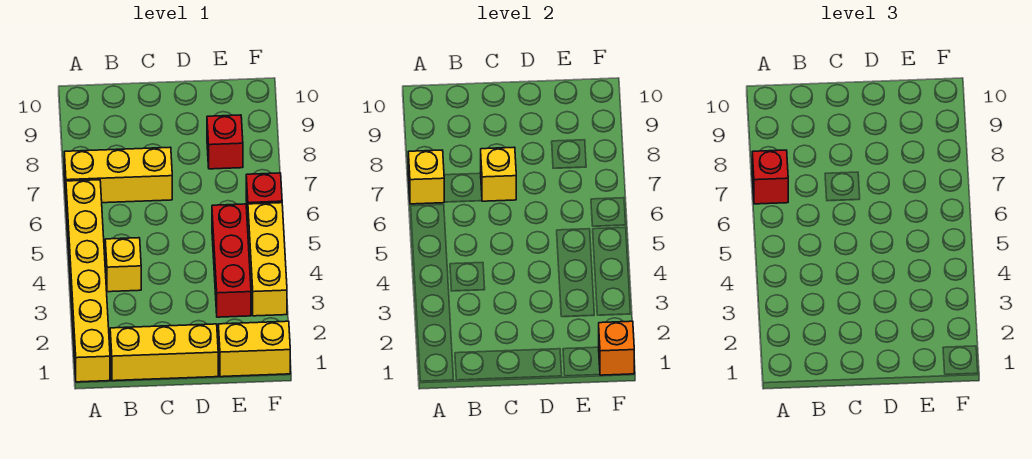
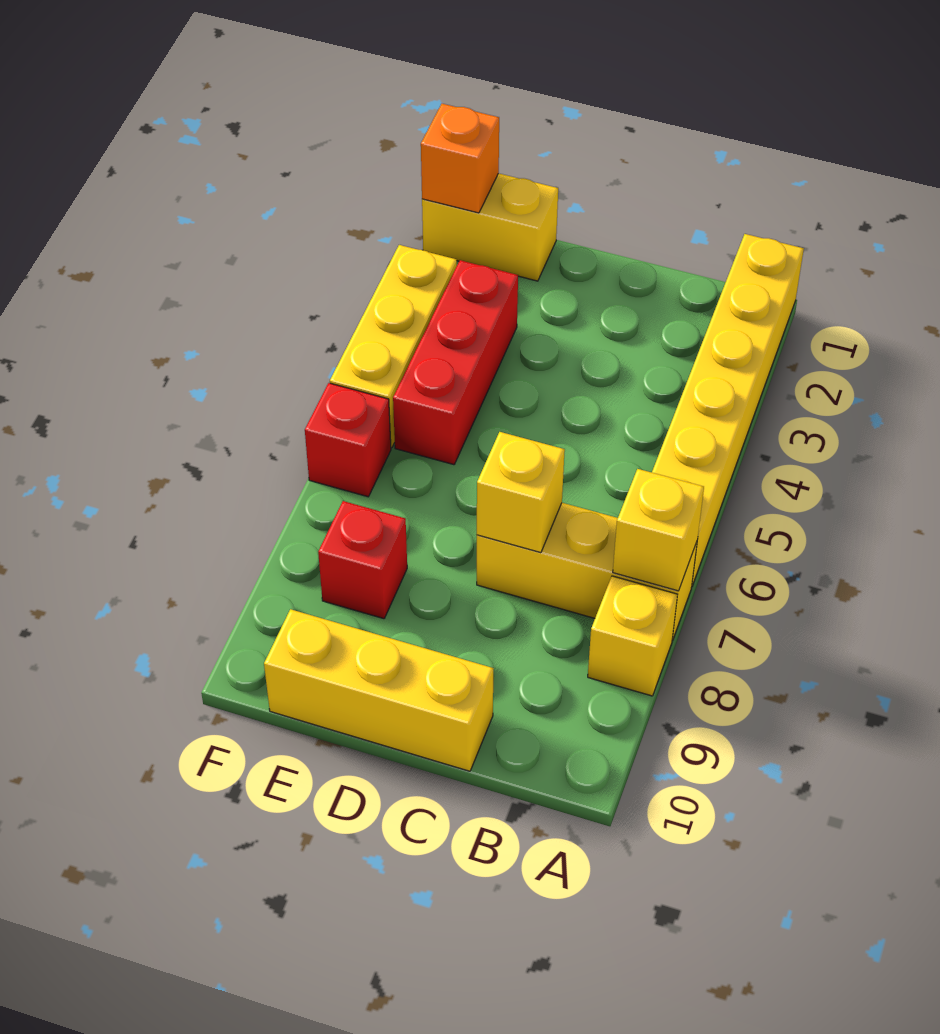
red brick A7 level 3 -> none
yellow brick B1:D1 level 1 -> yellow brick C10:E10 level 1
yellow brick B4 level 1 -> yellow brick A8 level 1

